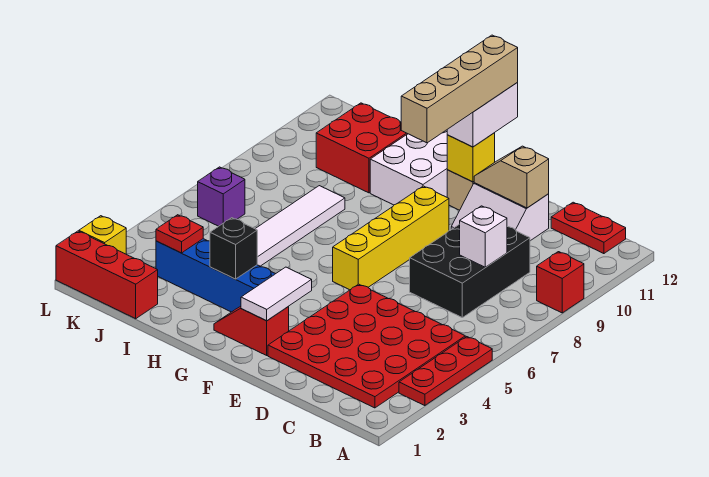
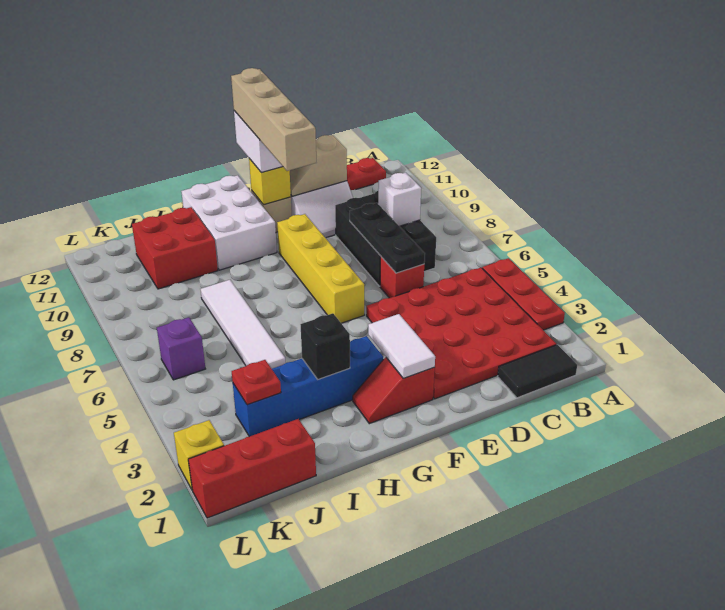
red brick A9 level 1 -> red brick D6 level 1
none -> black tile B1:C1 level 1
none -> black plate D6:D8 level 2

